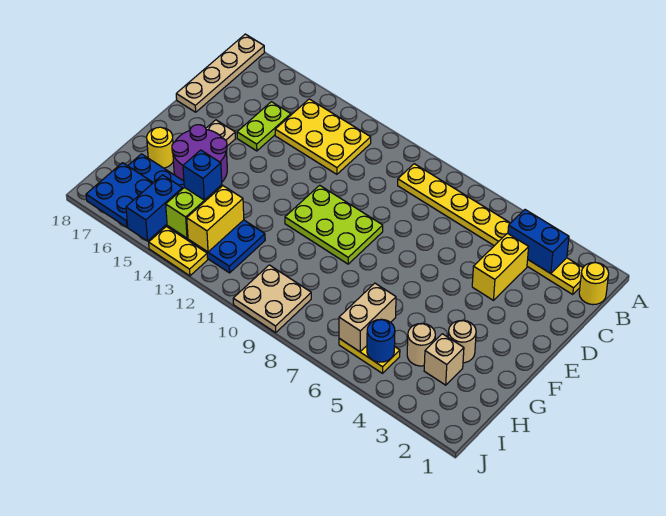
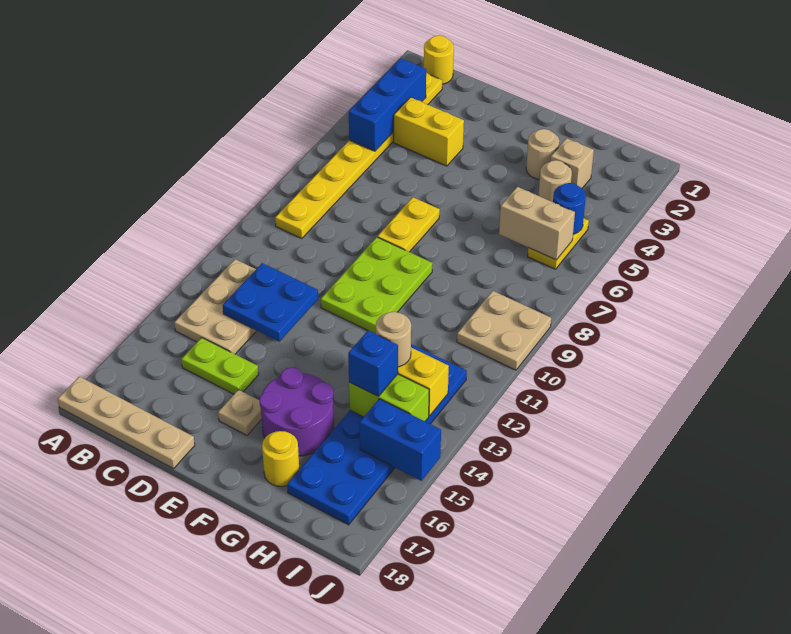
blue brick B3:B4 level 2 -> blue brick B3:B5 level 2
yellow plate B12:C14 level 1 -> tan plate B12:C14 level 1
none -> tan round brick H13 level 3
blue plate I16:J17 level 2 -> blue plate C12:D13 level 2
yellow plate J13:J14 level 1 -> yellow plate E7:E8 level 1

